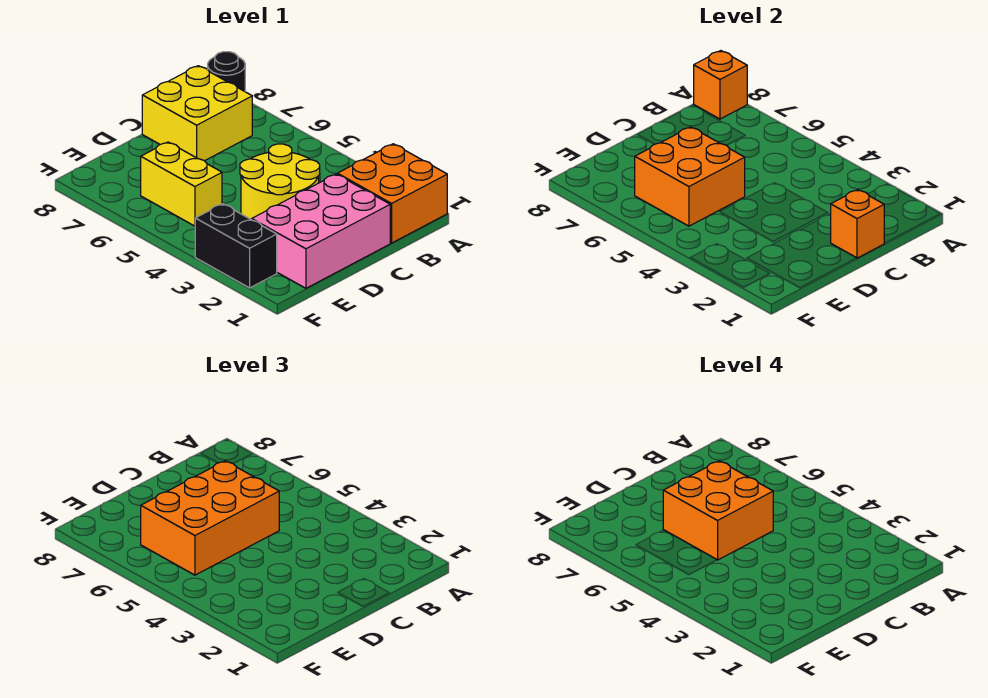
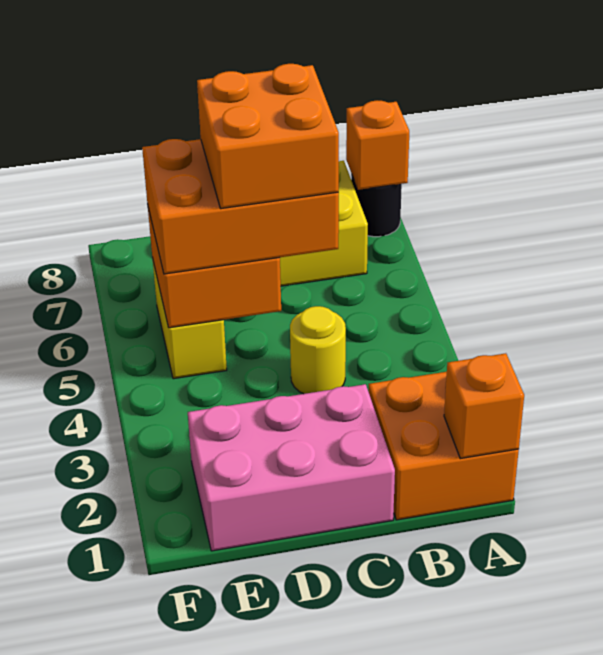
orange brick C1 level 2 -> orange brick A1 level 2
yellow round brick C3:D4 level 1 -> yellow round brick C4 level 1
black brick F2:F3 level 1 -> none

